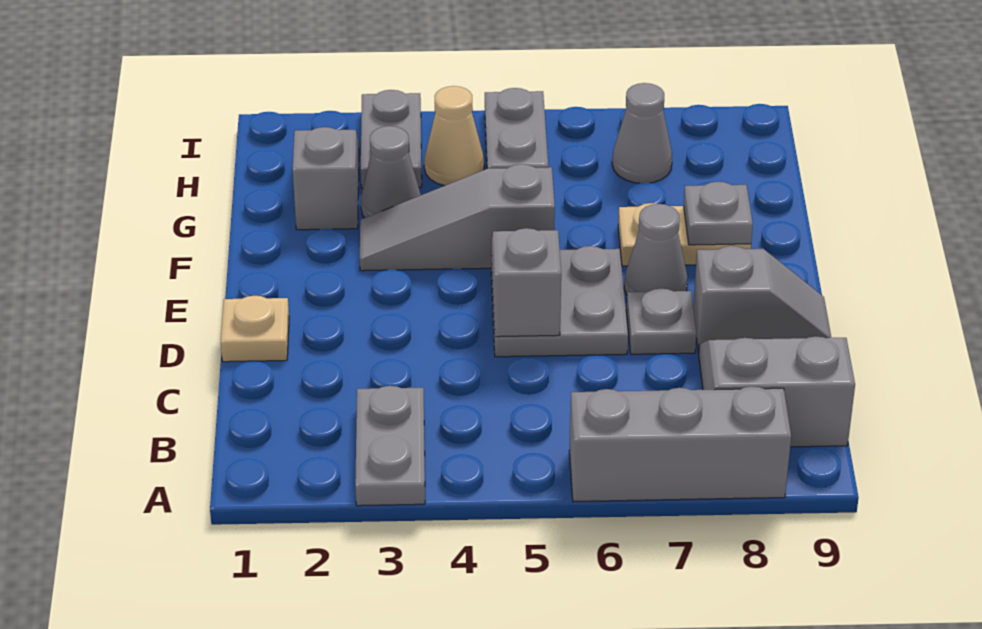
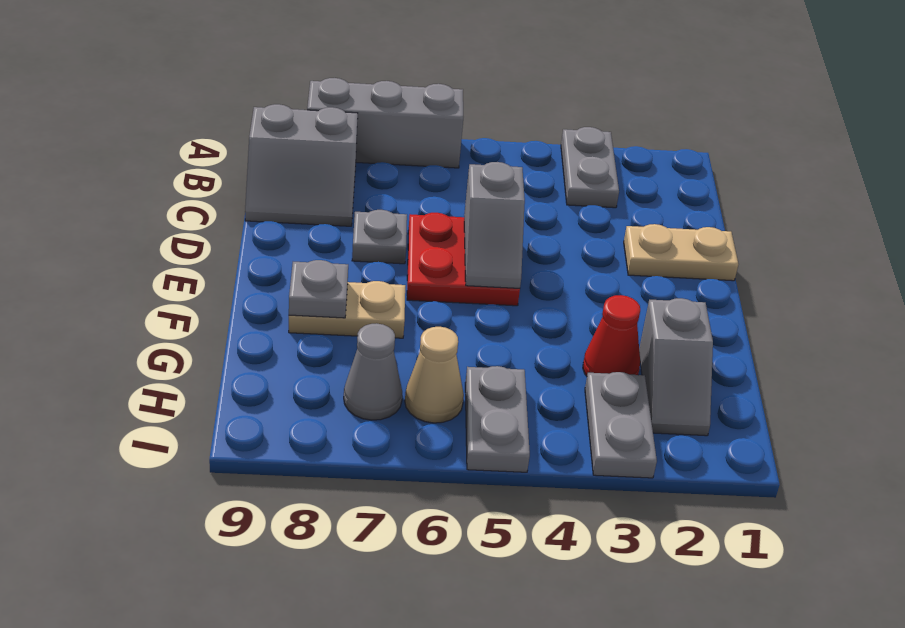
tan plate D1 level 1 -> tan plate D1:D2 level 1
grey plate D5:E6 level 1 -> red plate D5:E6 level 1
grey slope D8:D9 level 1 top 8 -> none
grey cone E7 level 1 -> none
grey slope F3:F5 level 1 top 5 -> none
grey cone G3 level 1 -> red cone G3 level 1
tan cone H4 level 1 -> tan cone H6 level 1

